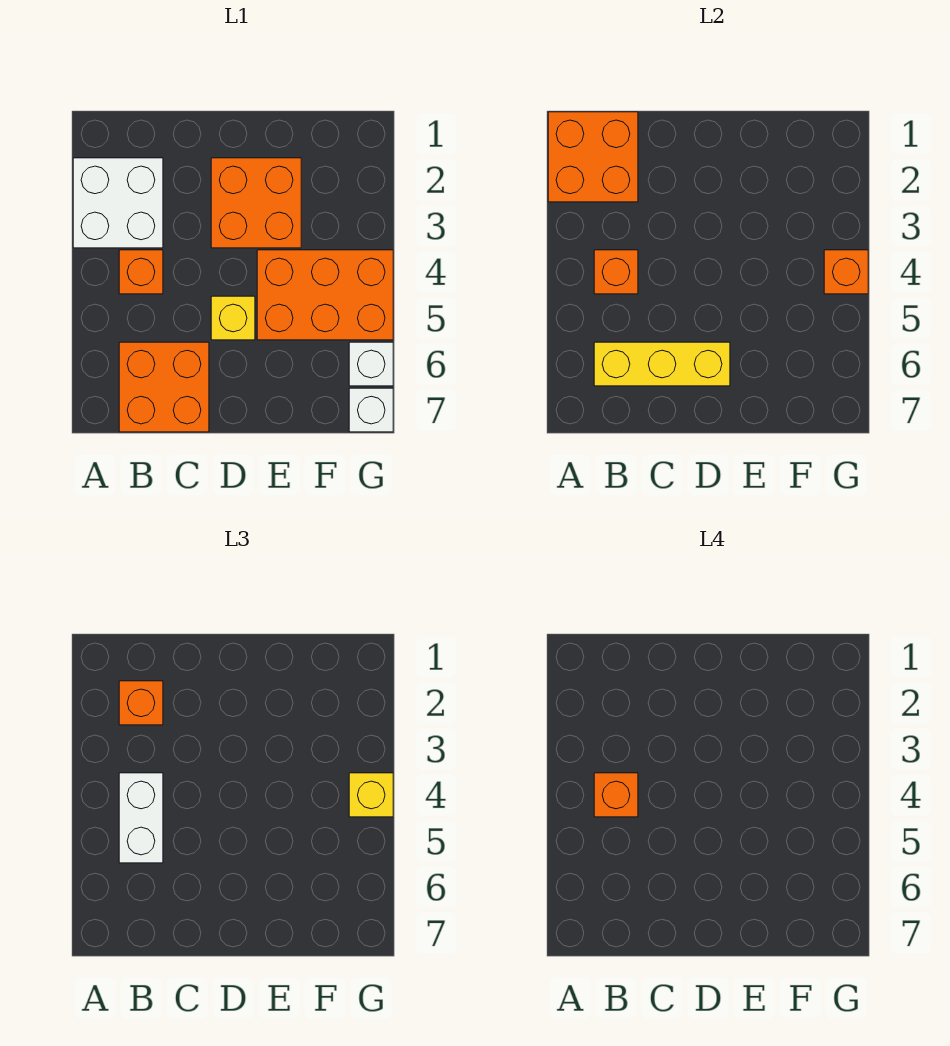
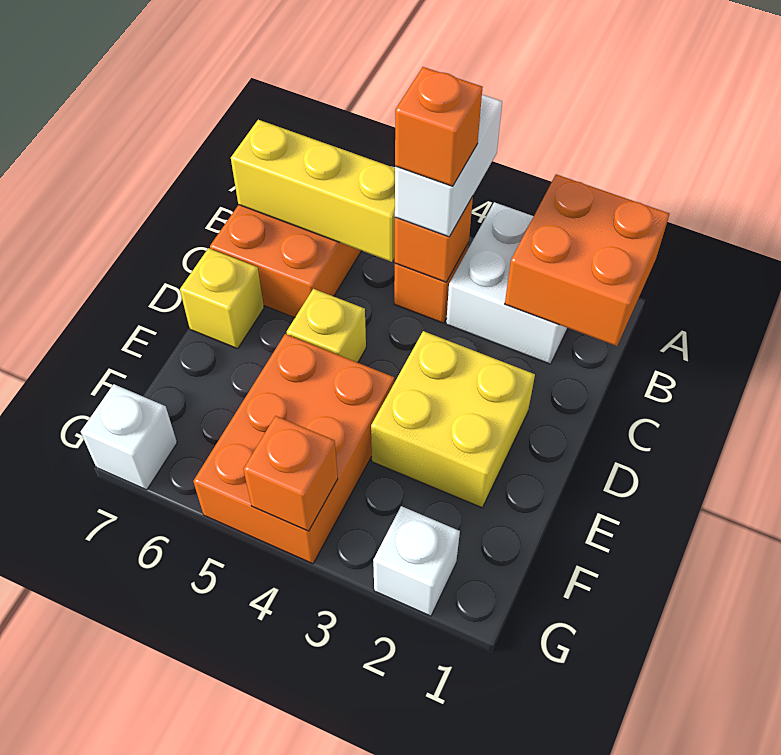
orange brick B2 level 3 -> none
white brick B4:B5 level 3 -> white brick A4:B4 level 3
yellow brick B6:D6 level 2 -> yellow brick B5:B7 level 2
orange brick D2:E3 level 1 -> yellow brick D2:E3 level 1
yellow brick G4 level 3 -> yellow brick D7 level 1
white brick G6 level 1 -> white brick G2 level 1

